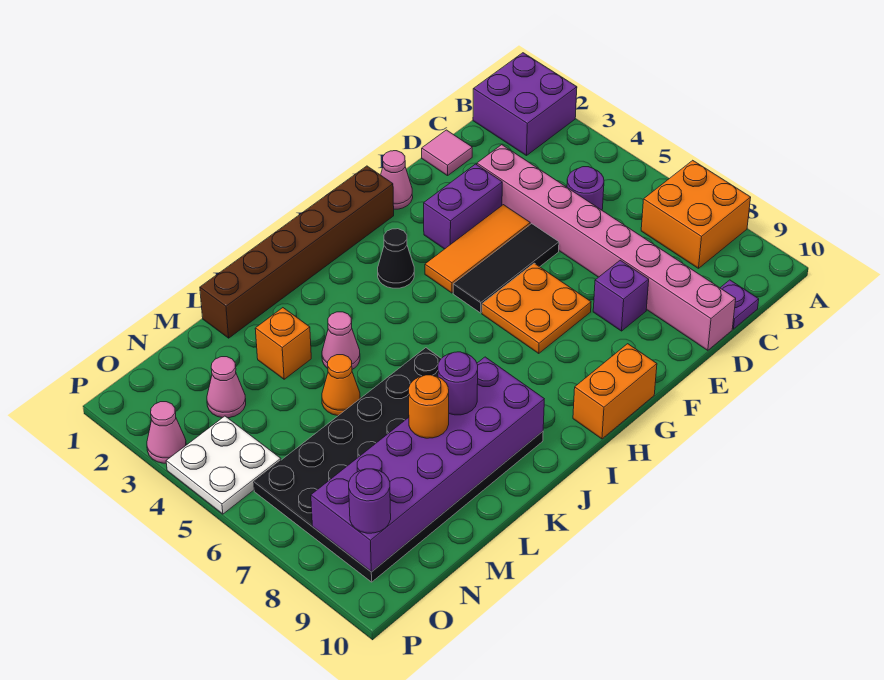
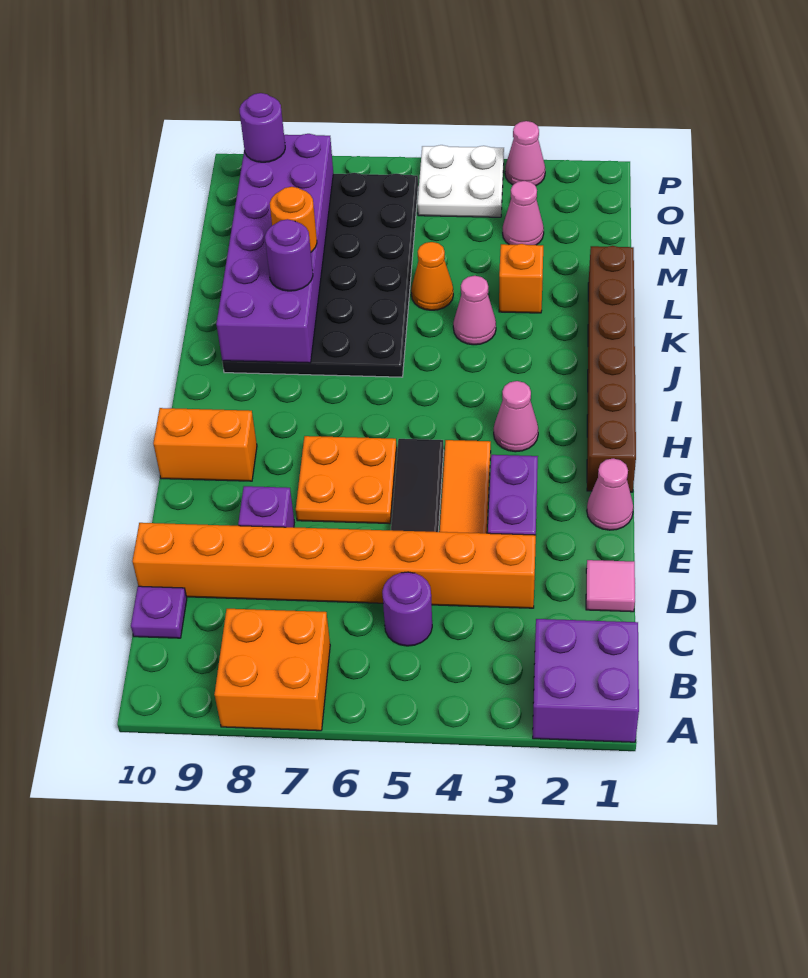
pink brick D3:D10 level 1 -> orange brick D3:D10 level 1
orange brick G10:H10 level 1 -> orange brick G9:G10 level 1
black cone H3 level 1 -> pink cone H3 level 1

